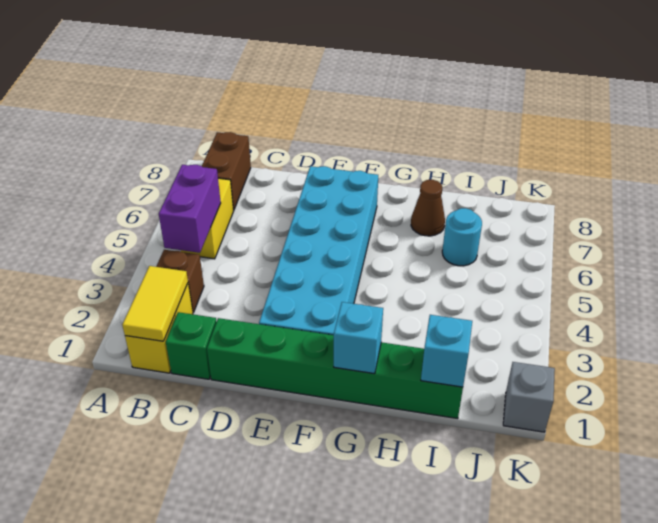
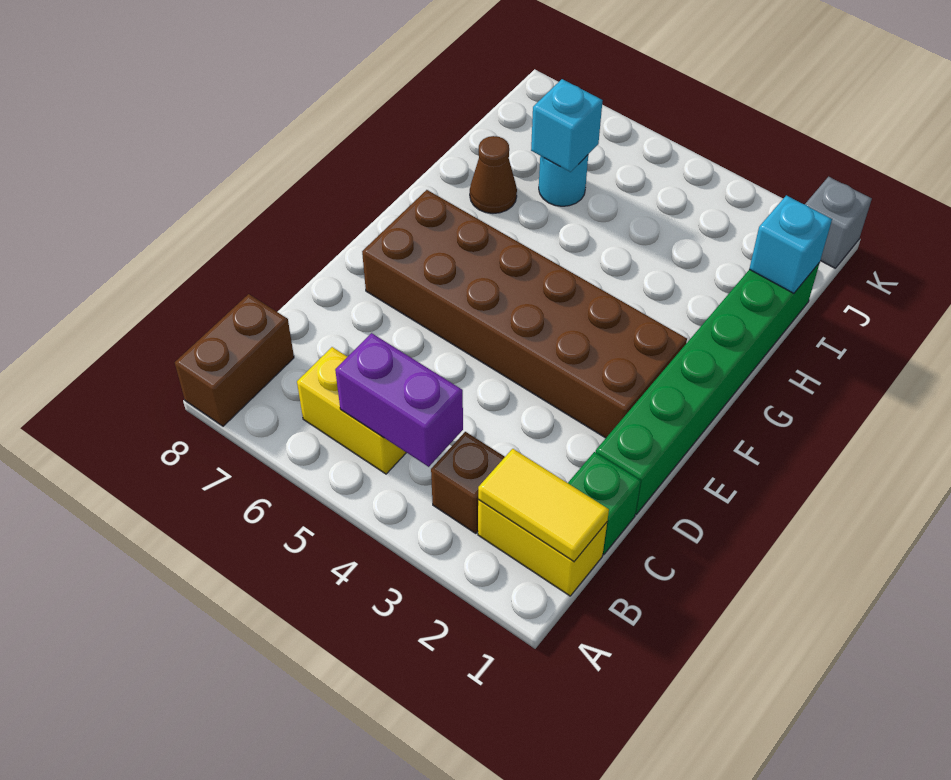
brown brick B7:B8 level 1 -> brown brick A8:B8 level 1
cyan brick E2:F7 level 1 -> brown brick E2:F7 level 1
cyan brick G1 level 2 -> cyan brick I6 level 2

